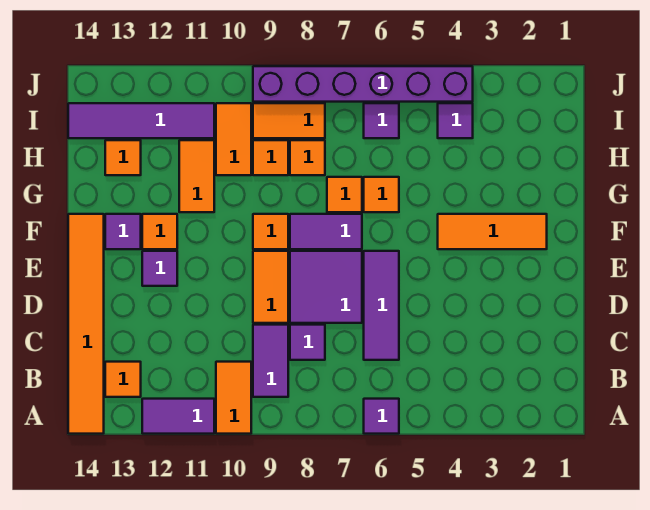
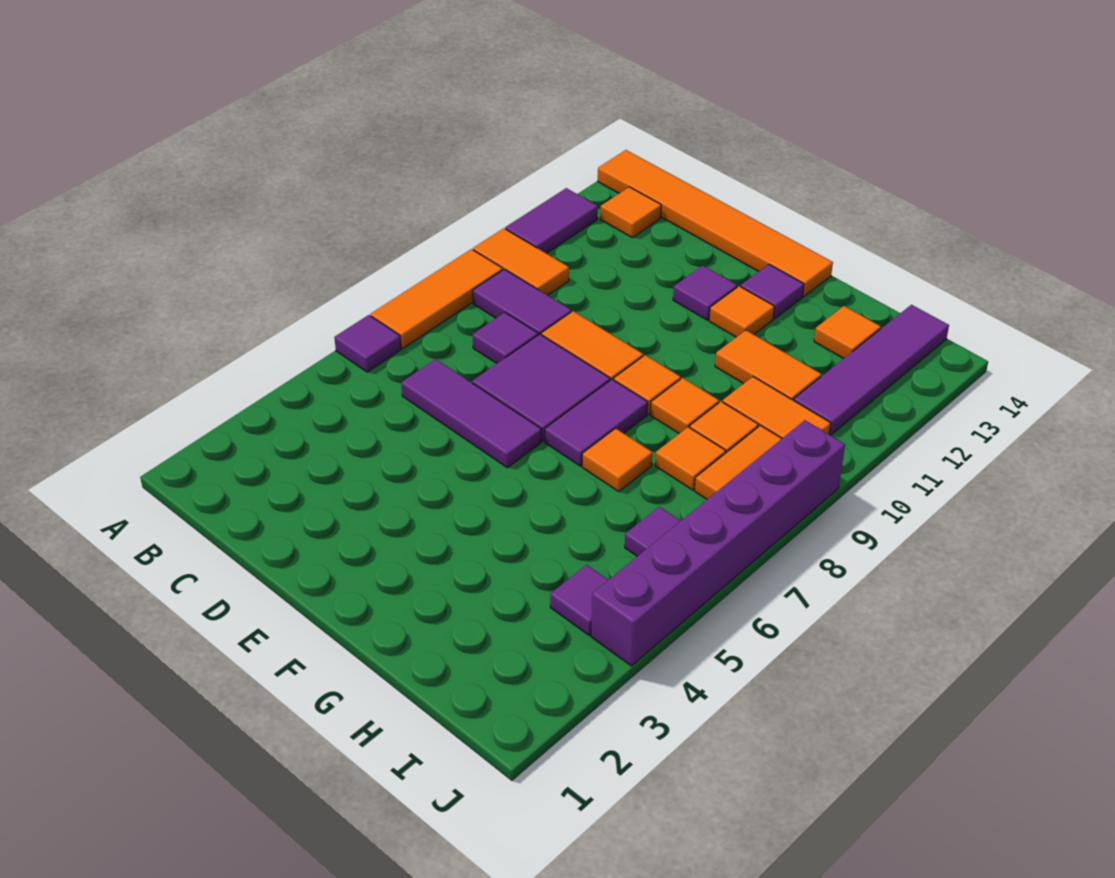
orange tile F2:F4 level 1 -> orange tile A7:A9 level 1
orange tile G6 level 1 -> orange tile G9 level 1

